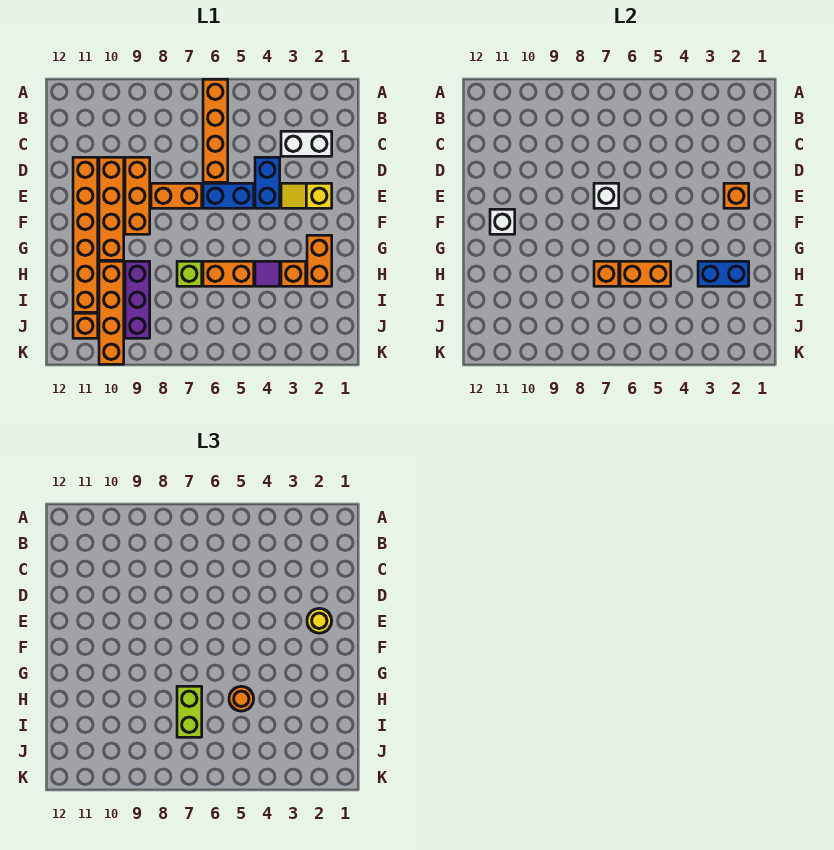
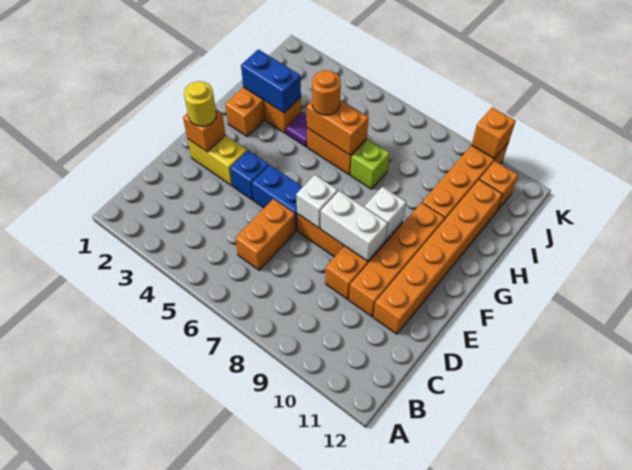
orange brick A6:D6 level 1 -> orange brick C6:D6 level 1
white brick C2:C3 level 1 -> white brick E8:E9 level 2
blue brick D4:E4 level 1 -> blue brick E4 level 1
yellow slope E2:E3 level 1 top 2 -> yellow brick E2:E3 level 1
white brick F11 level 2 -> white brick F9 level 2
orange brick H7 level 2 -> orange brick K10 level 2
lime brick H7:I7 level 3 -> none
purple brick H9:J9 level 1 -> none

